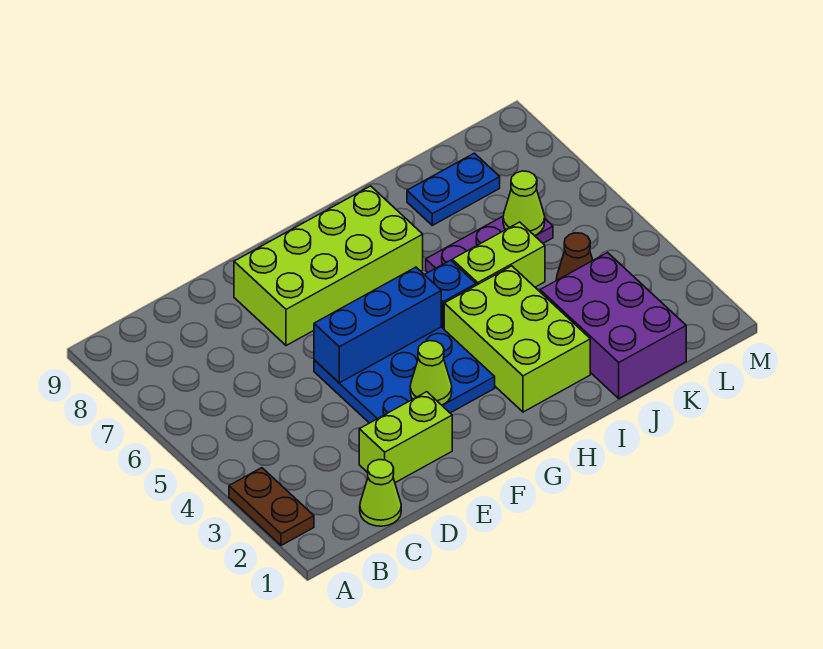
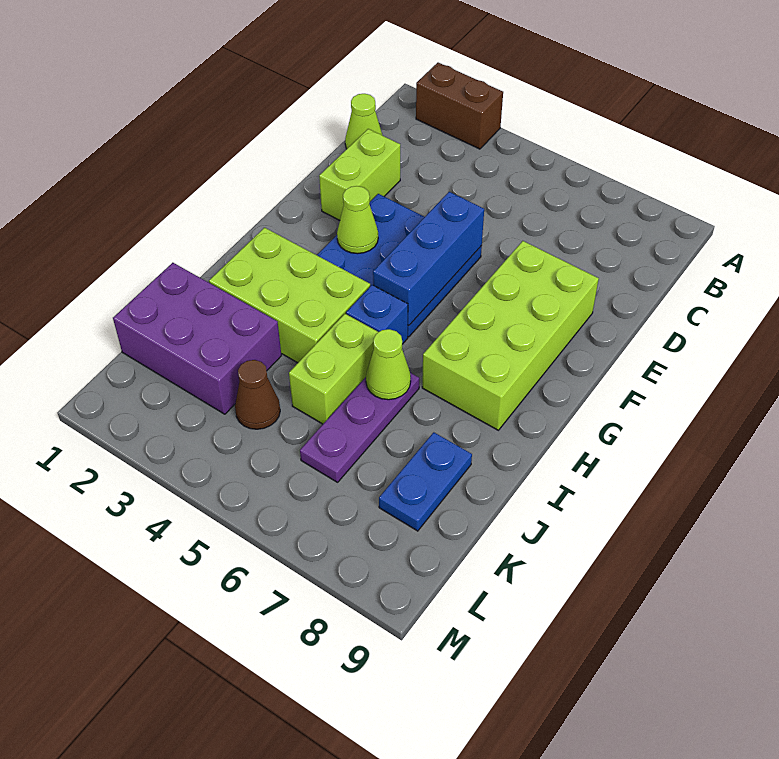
brown plate A2:A3 level 1 -> brown brick A2:A3 level 1
lime cone K6 level 2 -> lime cone I6 level 2

